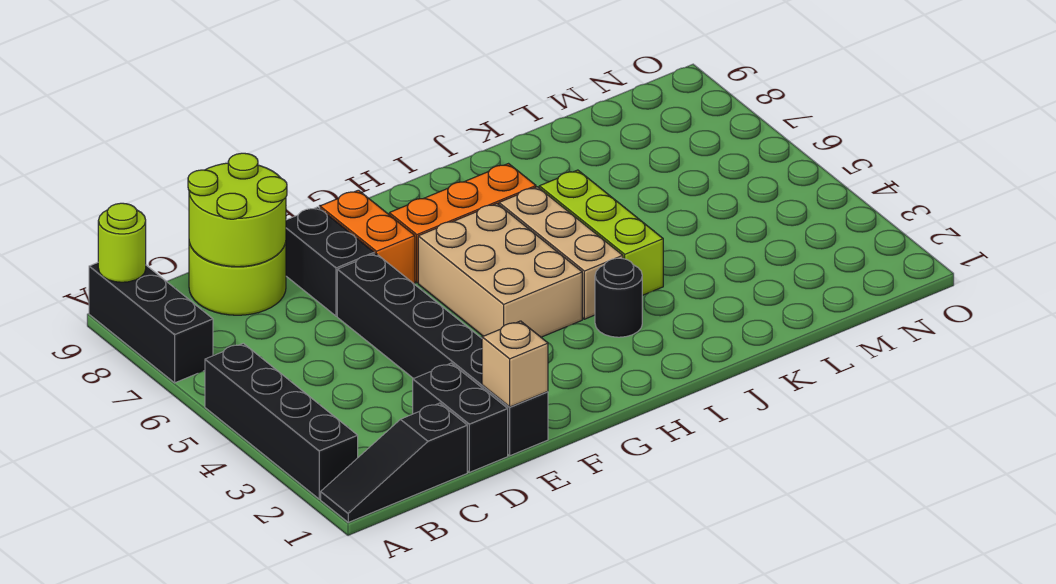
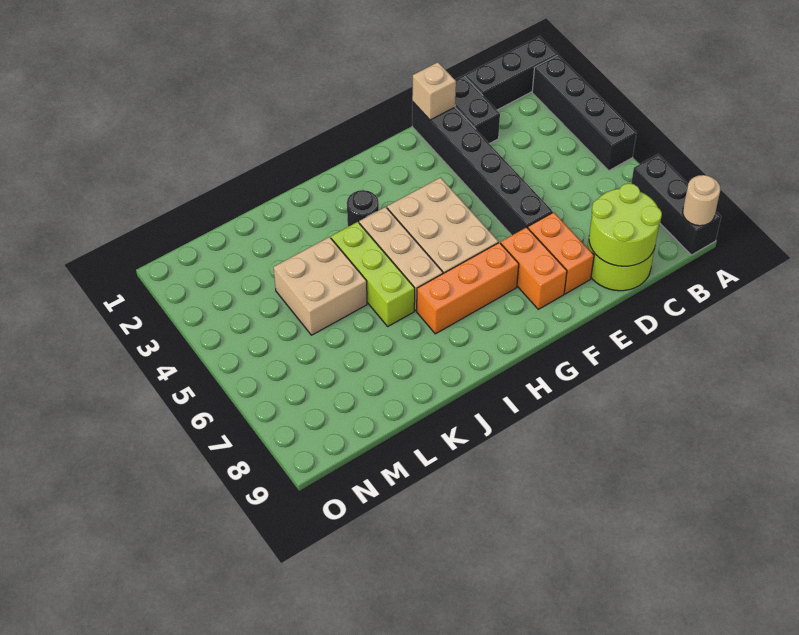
black slope A1:C1 level 1 top C -> black brick A1:C1 level 1
lime round brick A9 level 2 -> tan round brick A9 level 2
black brick E7:E8 level 1 -> orange brick E7:E8 level 1
none -> tan brick K4:L5 level 1

